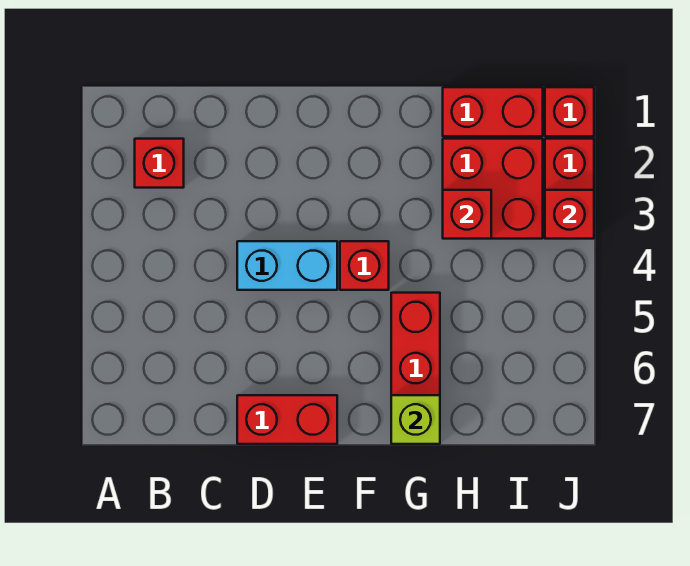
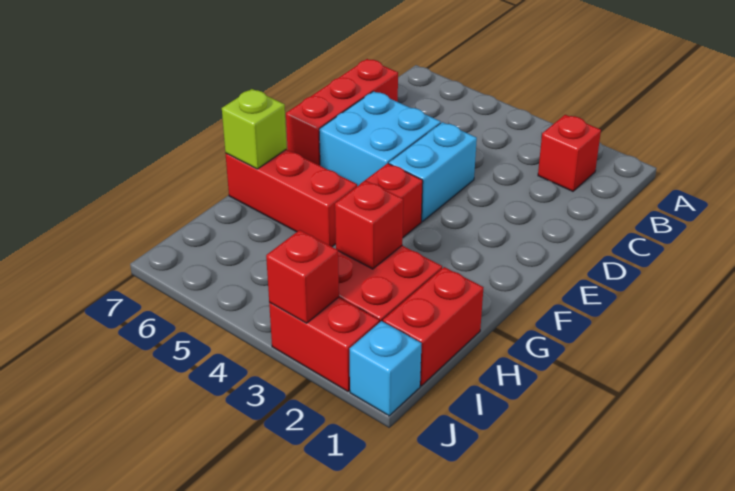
none -> cyan brick D5:E6 level 1
red brick D7:E7 level 1 -> red brick C7:E7 level 1
red brick J1 level 1 -> cyan brick J1 level 1

